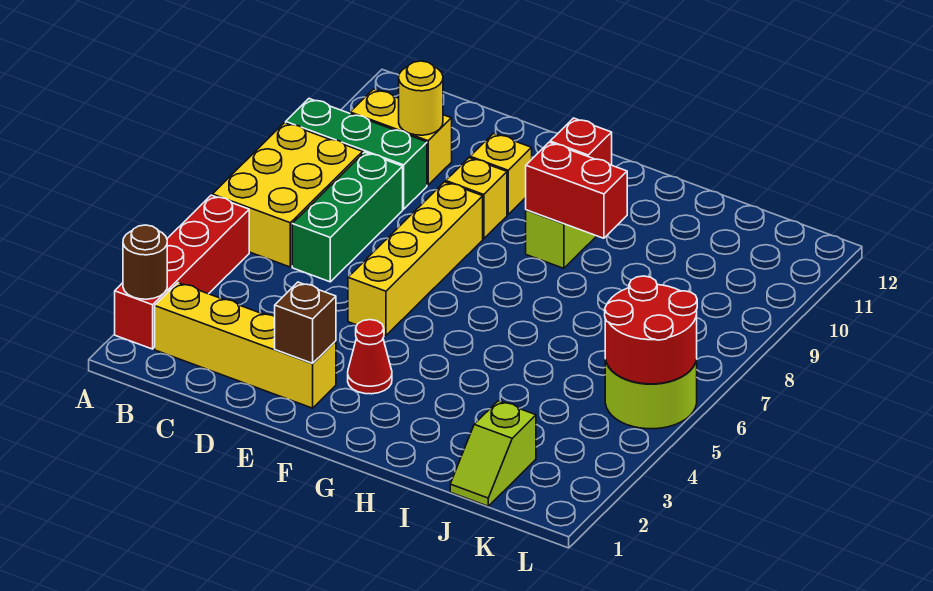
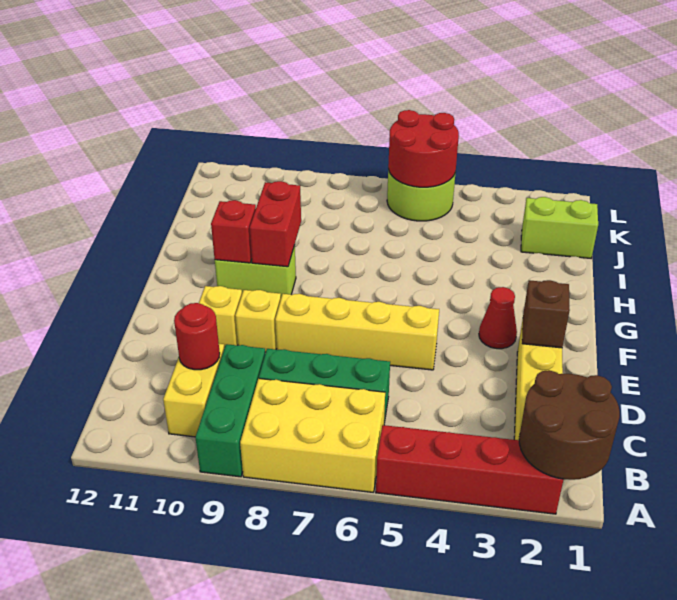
brown round brick A2 level 2 -> brown round brick A1:B2 level 2
yellow round brick C10 level 2 -> red round brick C10 level 2
lime slope J1:J2 level 1 top 2 -> lime brick J1:J2 level 1

